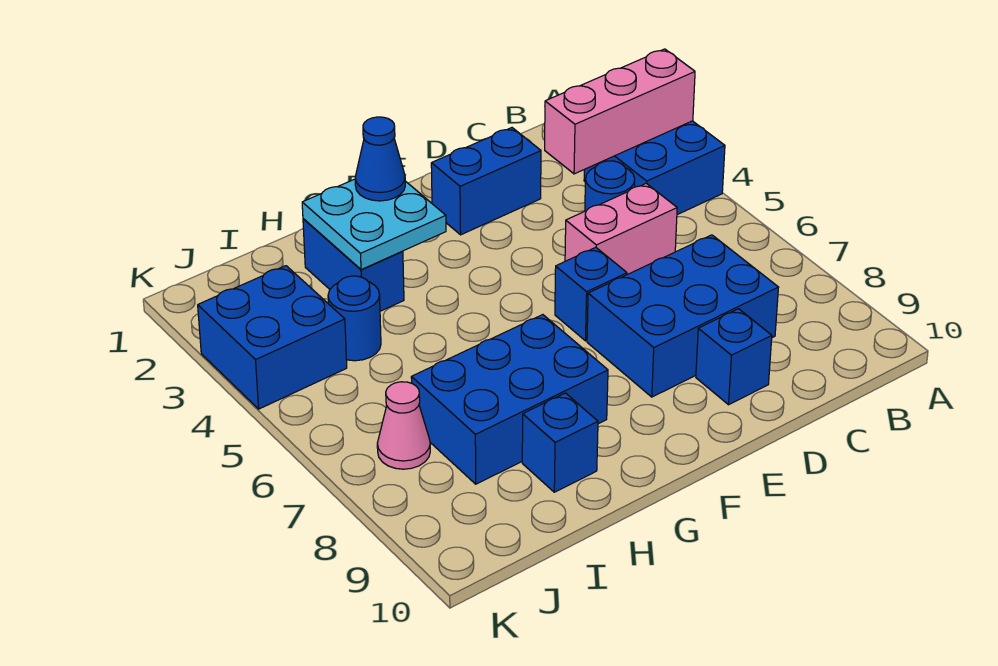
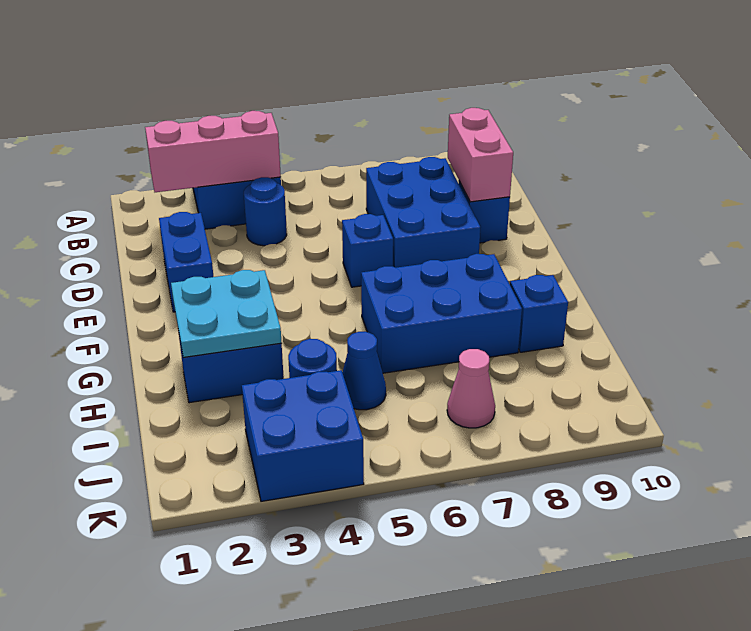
pink brick A3:C3 level 2 -> pink brick B2:B4 level 2
pink brick C5:D5 level 1 -> pink brick C9:D9 level 2
blue cone G2 level 3 -> blue cone I5 level 1
blue brick G7:I8 level 1 -> blue brick G6:H8 level 1

